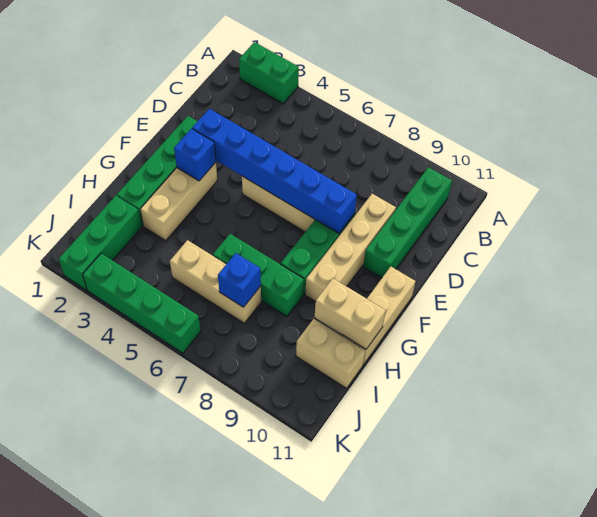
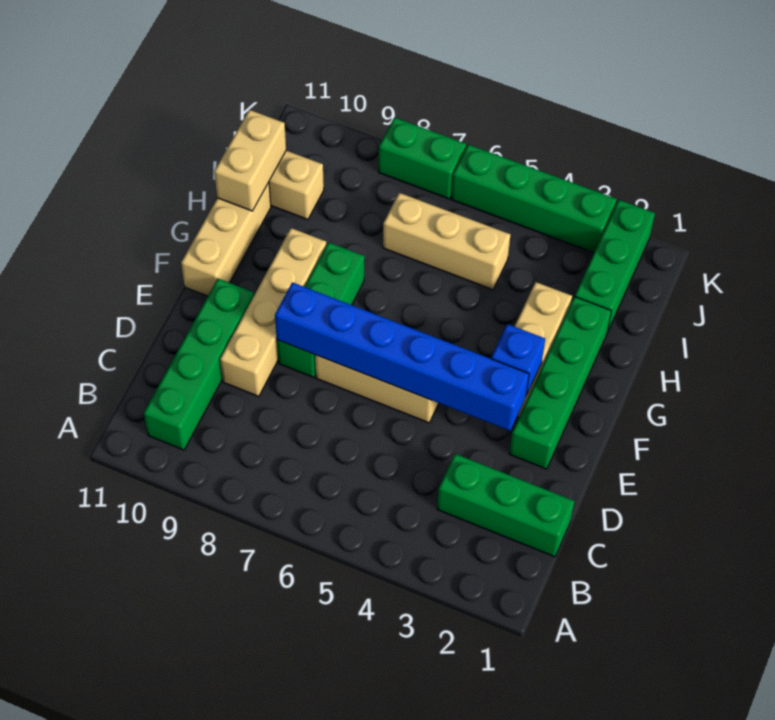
green brick A2:A3 level 1 -> green brick K7:K8 level 1
green brick H6:H8 level 1 -> green brick C1:C3 level 1
tan brick H10:H11 level 2 -> tan brick H11:I11 level 2
blue brick I7 level 2 -> none

